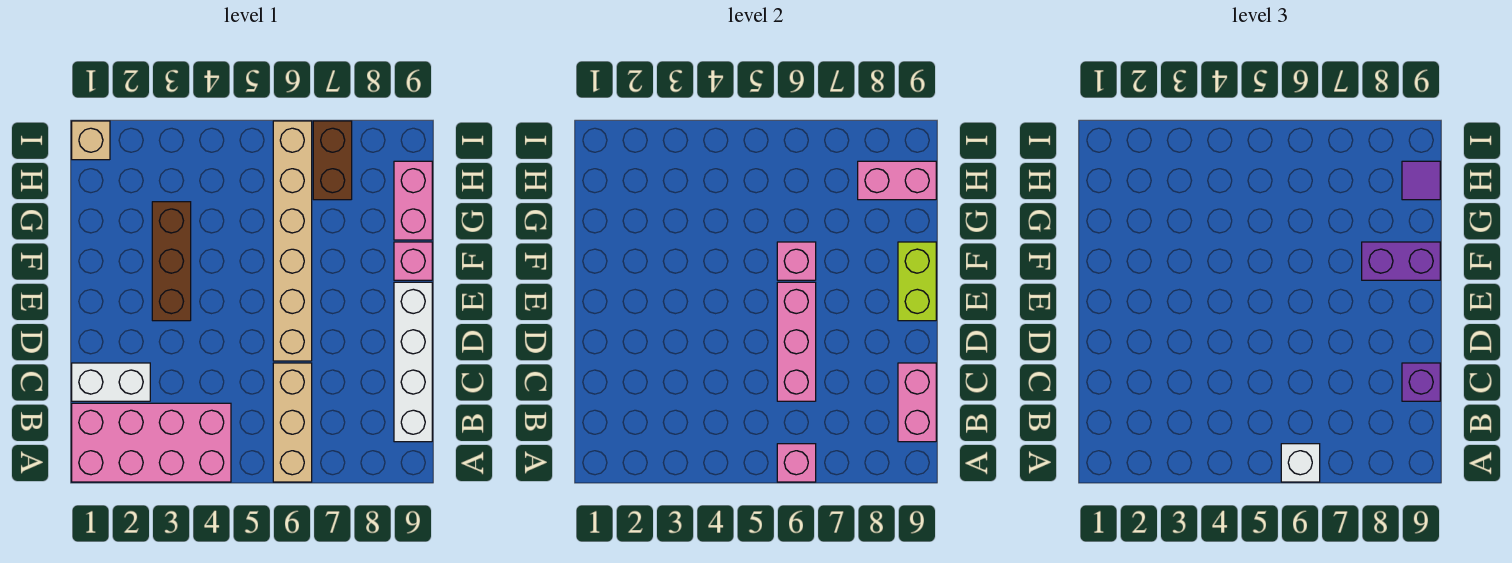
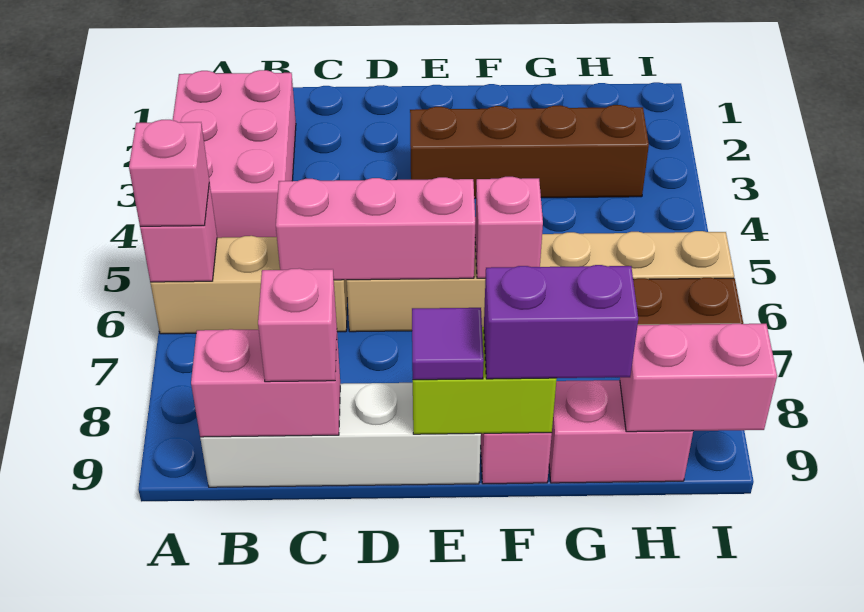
pink brick A1:B4 level 1 -> pink brick A2:B4 level 1
white brick A6 level 3 -> pink brick A6 level 3
white brick C1:C2 level 1 -> none
purple brick C9 level 3 -> pink brick C9 level 3
brown brick E3:G3 level 1 -> brown brick E3:H3 level 1
purple brick F8:F9 level 3 -> purple brick F9:G9 level 3
pink brick H8:H9 level 2 -> pink brick H9:I9 level 2
purple tile H9 level 3 -> purple tile E9 level 3
tan brick I1 level 1 -> none

